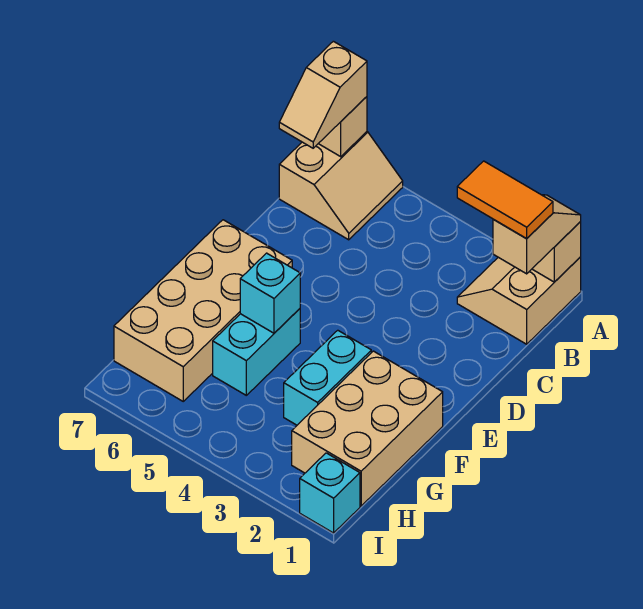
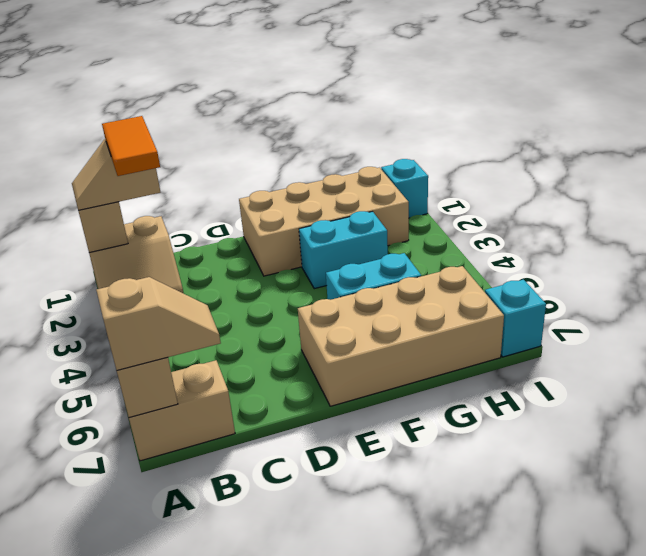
tan brick F1:H2 level 1 -> tan brick E1:H2 level 1
cyan brick F5 level 2 -> cyan brick I7 level 1

